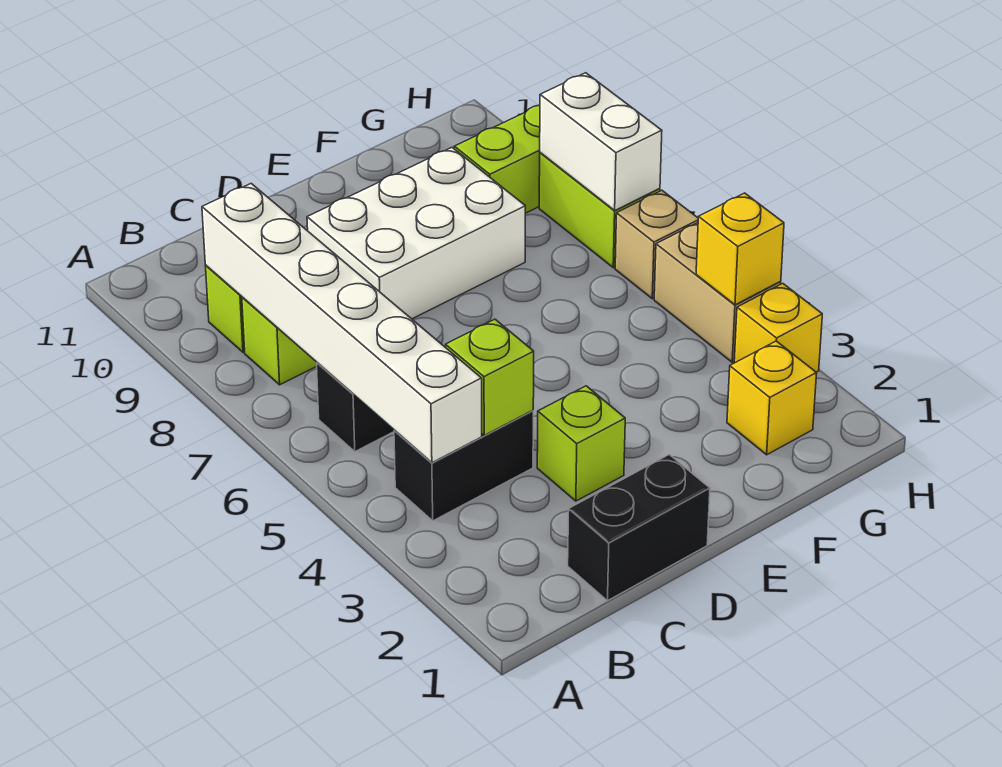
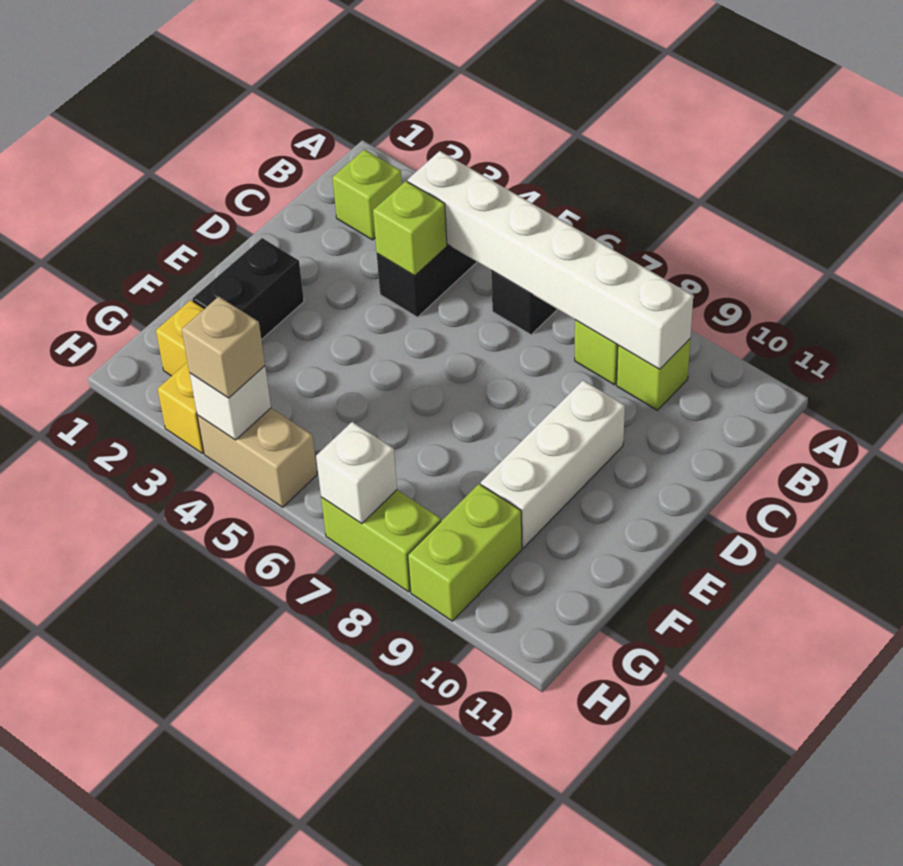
black brick C1:D1 level 1 -> black brick E2:F2 level 1
lime brick D3 level 1 -> lime brick B2 level 1
white brick D8:F9 level 1 -> white brick D9:F9 level 1
yellow brick H4 level 2 -> white brick H4 level 2
tan brick H6 level 1 -> tan brick H4 level 3
white brick H7:H8 level 2 -> white brick H7 level 2

